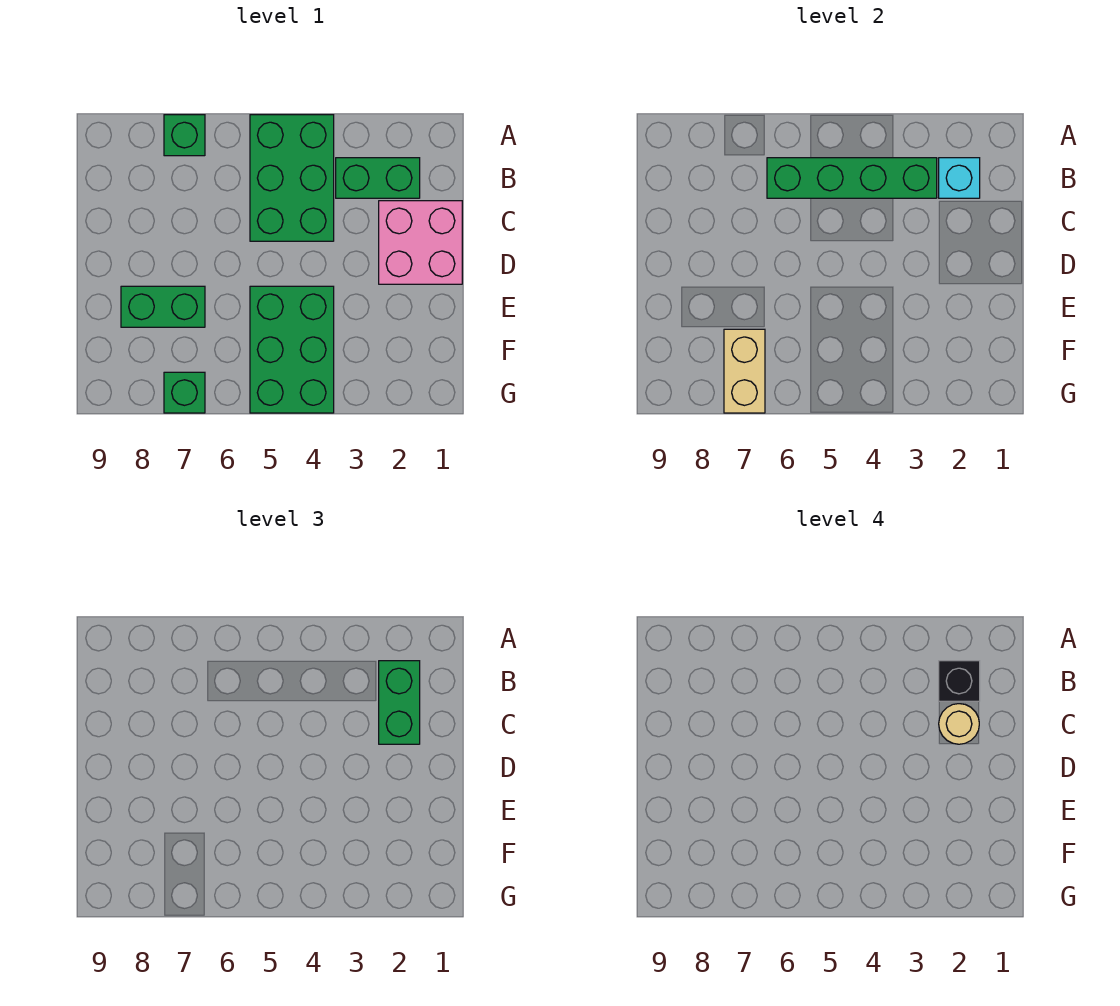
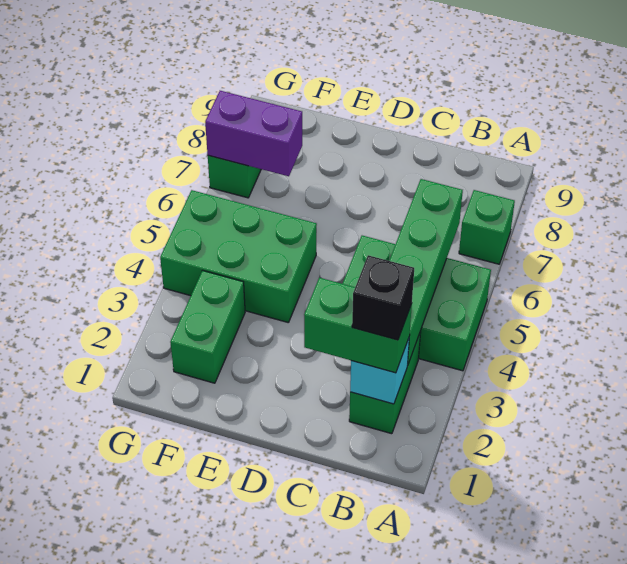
pink brick C1:D2 level 1 -> none
tan round brick C2 level 4 -> none
green brick E7:E8 level 1 -> green brick F2:F3 level 1
tan brick F7:G7 level 2 -> purple brick F7:G7 level 2

